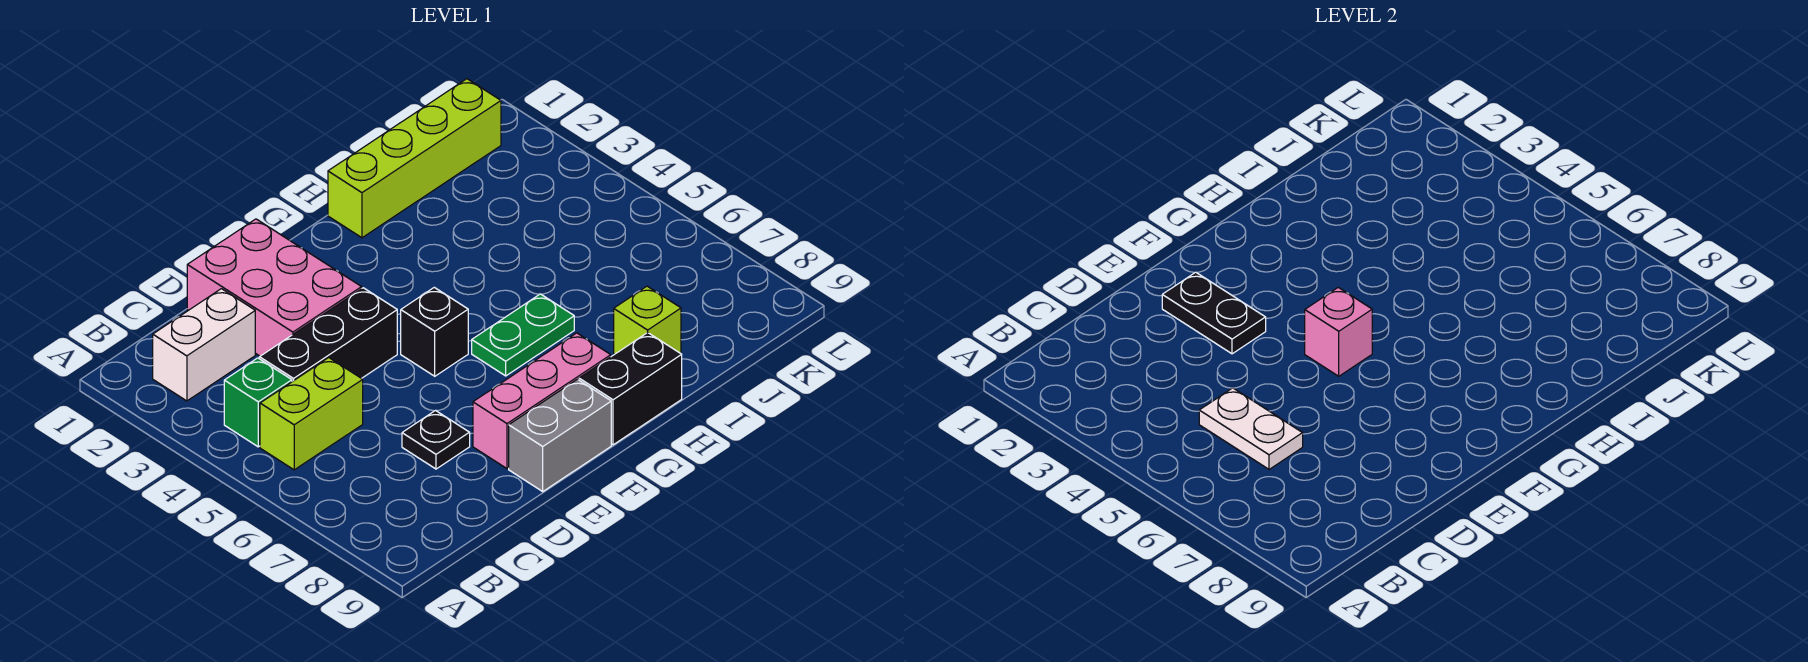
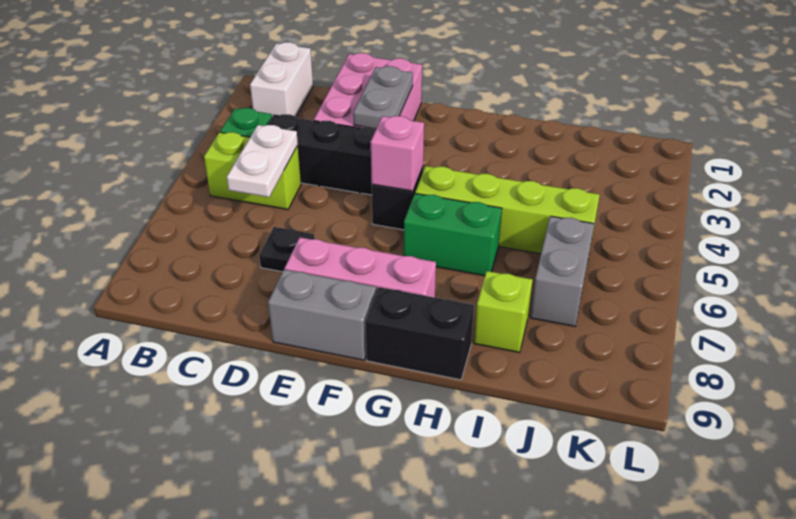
white brick B2:C2 level 1 -> white brick B1:B2 level 1
black plate E2:E3 level 2 -> grey plate E2:E3 level 2
green plate G6:H6 level 1 -> green brick G6:H6 level 1
lime brick H1:K1 level 1 -> lime brick G5:J5 level 1
none -> grey brick J6:J7 level 1

